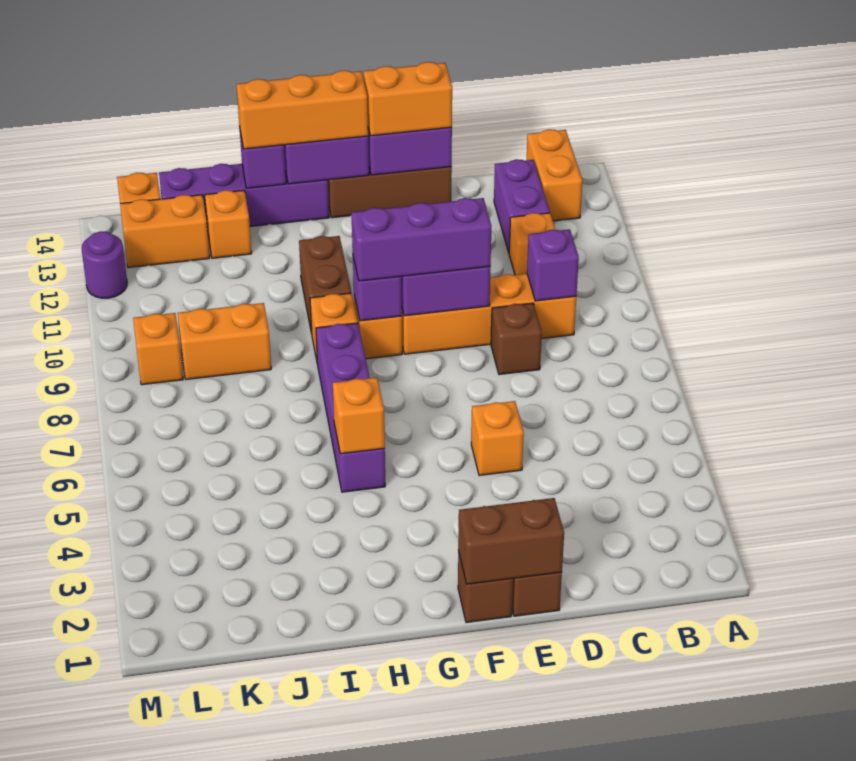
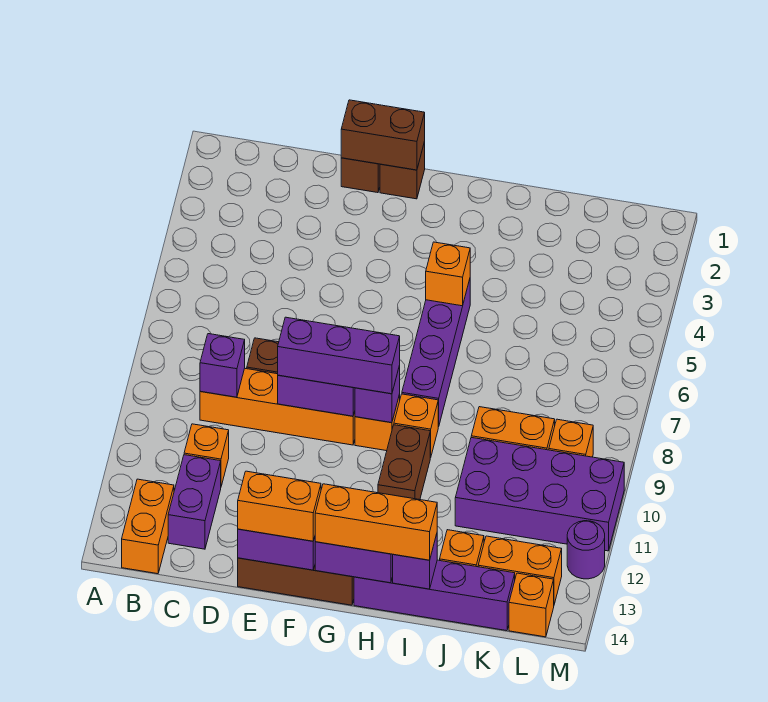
orange brick E5 level 1 -> none
none -> purple brick J10:M11 level 1

